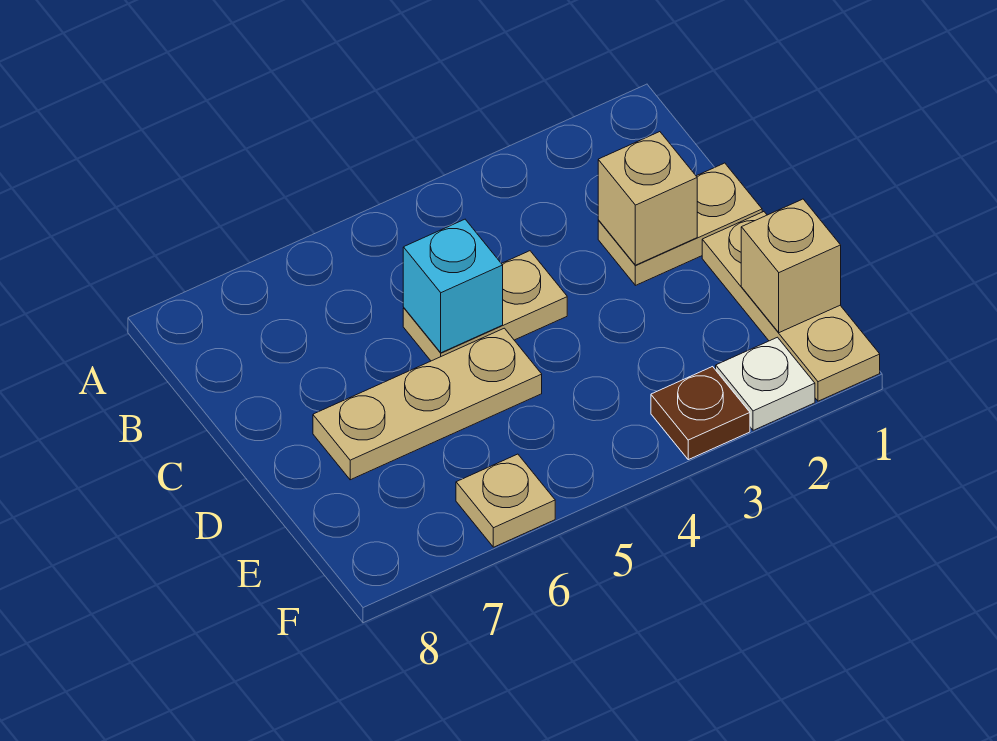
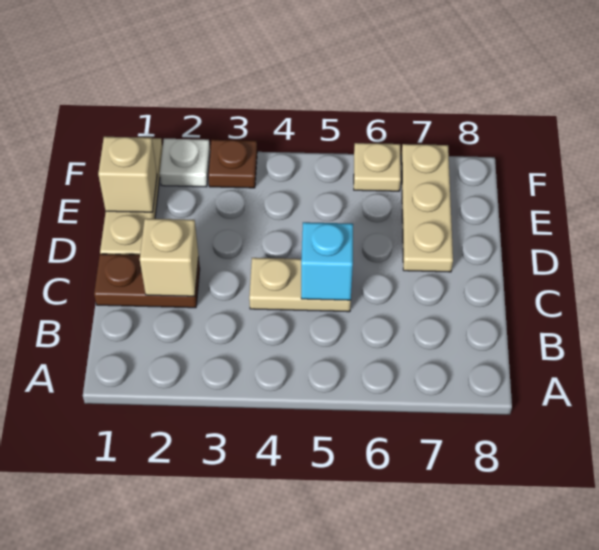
tan plate C1:C2 level 1 -> brown plate C1:C2 level 1
tan plate D5:D7 level 1 -> tan plate D7:F7 level 1

